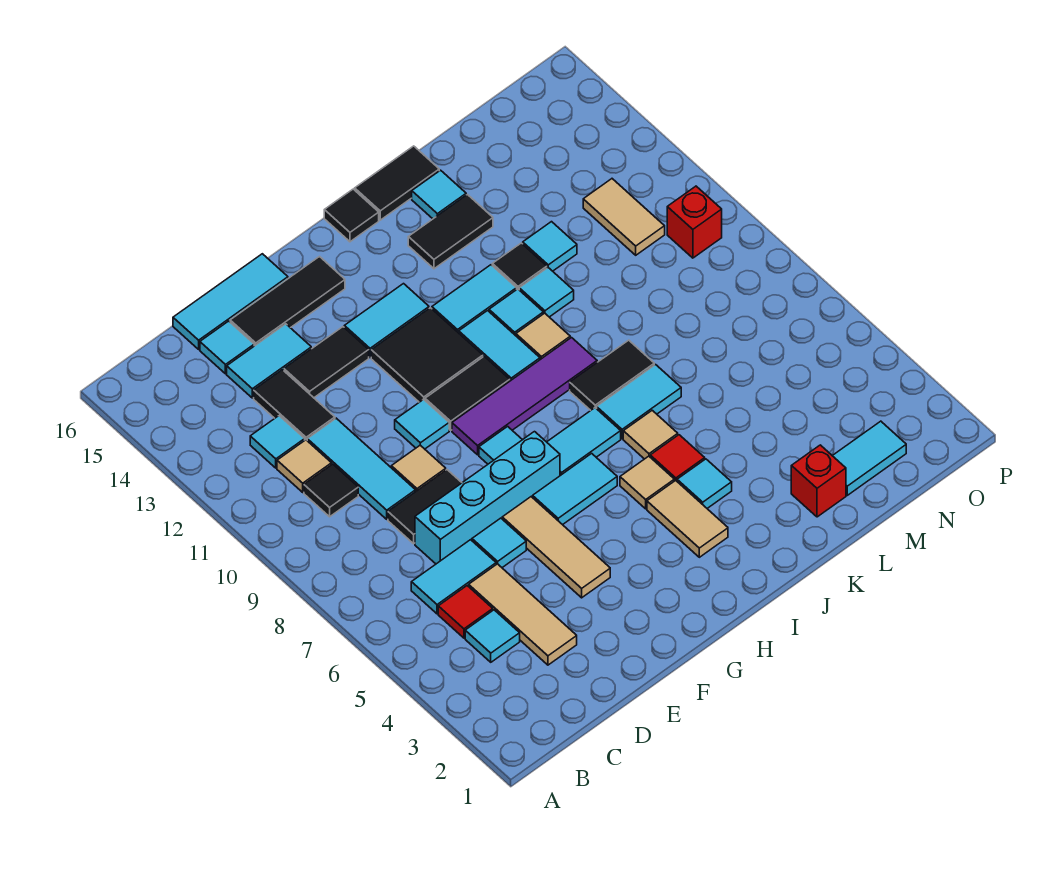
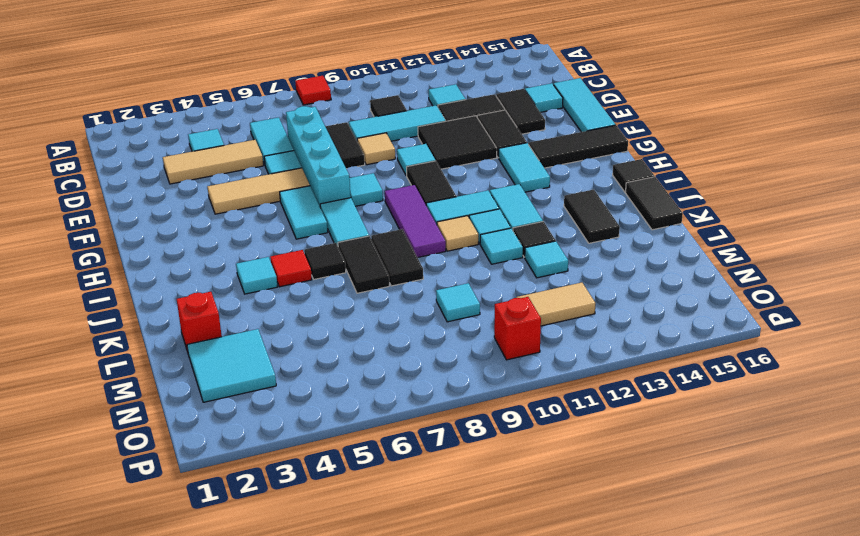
red tile C5 level 1 -> red tile A8 level 1
tan tile C11 level 1 -> none
cyan tile D14:E14 level 1 -> black tile D14:E14 level 1
black tile E15:G15 level 1 -> black tile G14:G16 level 1
purple tile G9:J9 level 1 -> purple tile H9:J9 level 1
black tile G11:H12 level 1 -> black tile E11:F12 level 1
tan tile I3:I4 level 1 -> none
tan tile I5 level 1 -> none
tan tile J6 level 1 -> black tile J6 level 1
cyan tile J7:K7 level 1 -> black tile J7:K7 level 1
cyan tile K15 level 1 -> cyan tile M9 level 1
cyan tile M2:N2 level 1 -> cyan tile M2:N3 level 1

